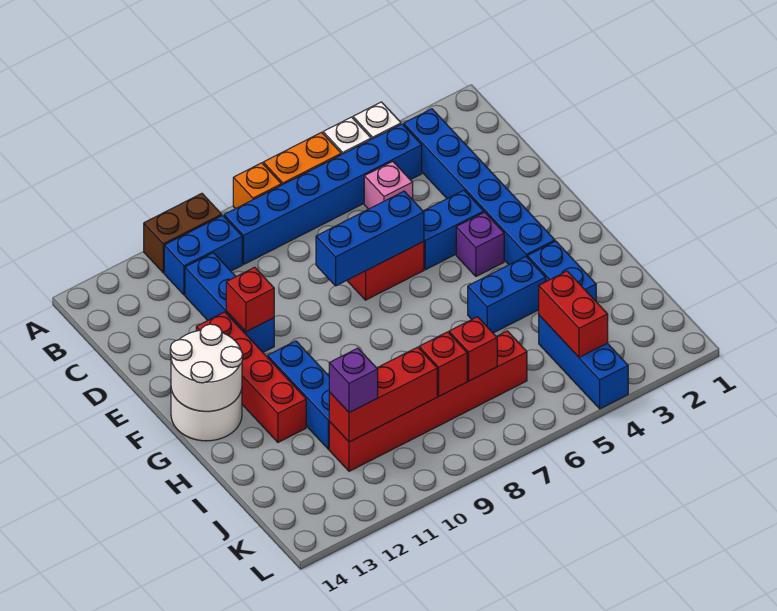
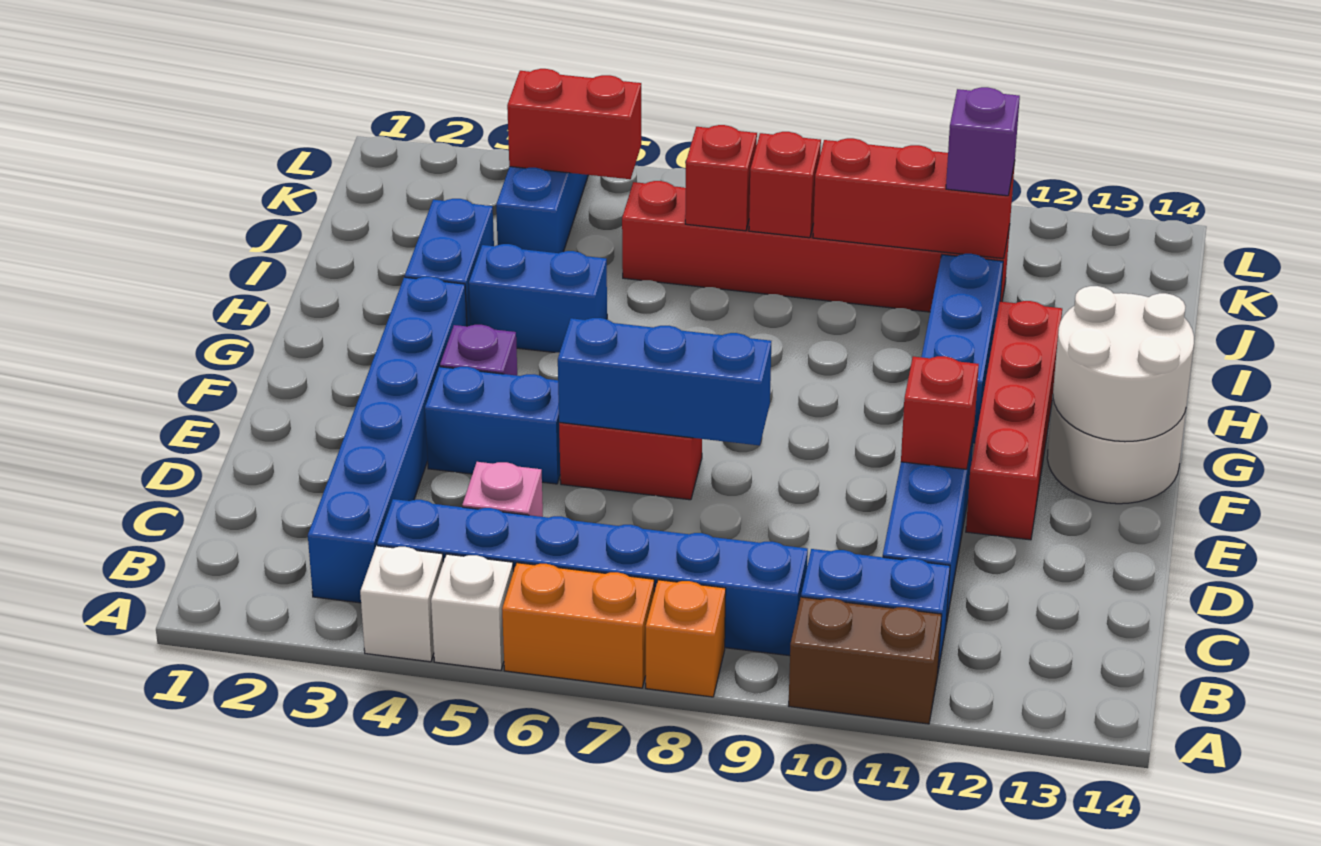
red brick J4:K4 level 2 -> red brick K4:K5 level 2

